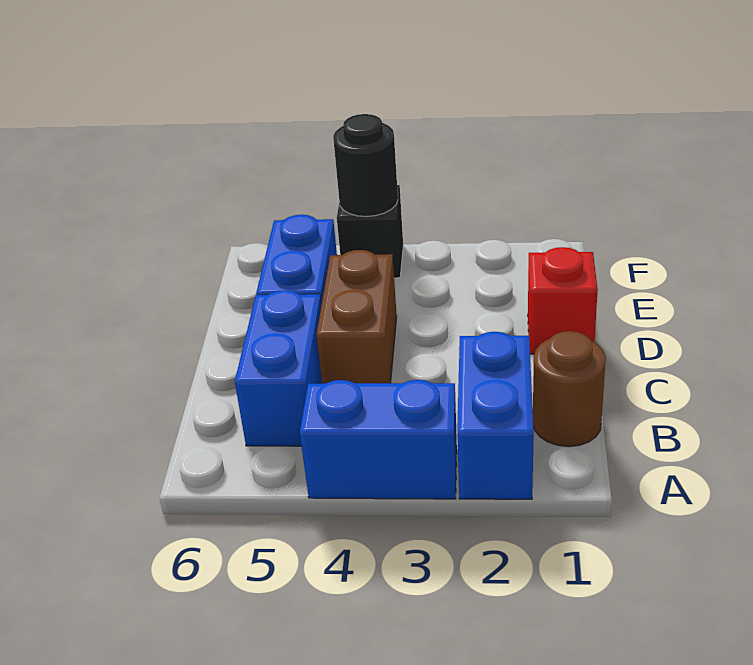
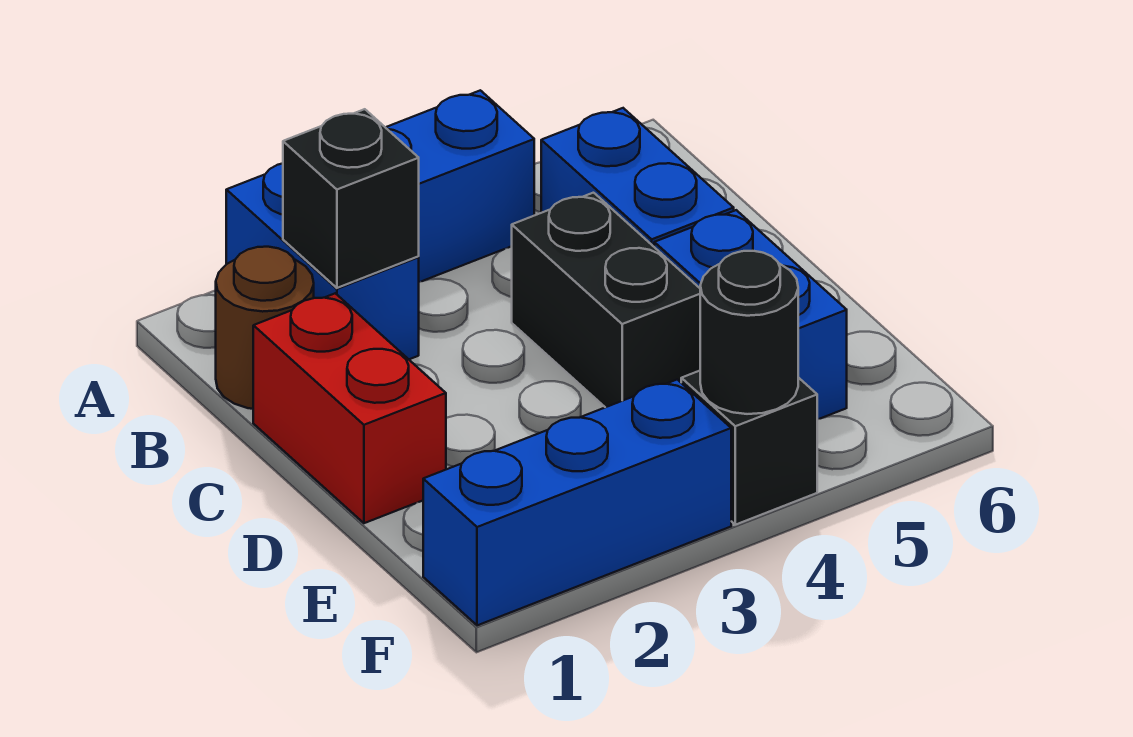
none -> black brick B2 level 2
brown brick C4:D4 level 1 -> black brick C4:D4 level 1
red brick D1 level 1 -> red brick C1:D1 level 1
none -> blue brick F1:F3 level 1

